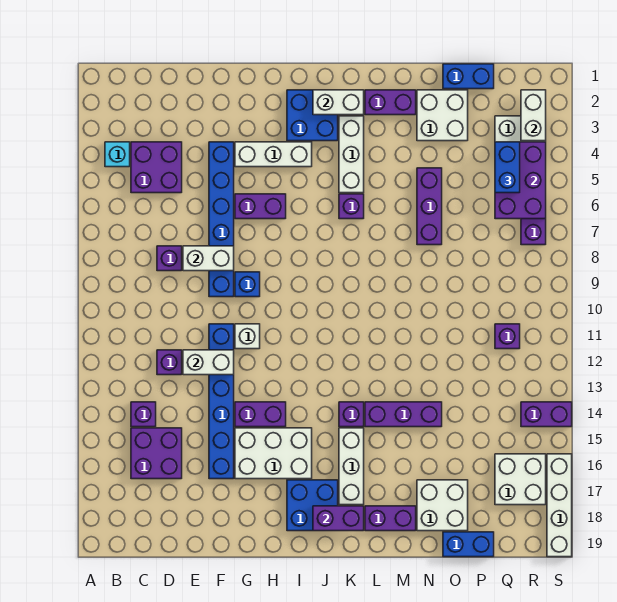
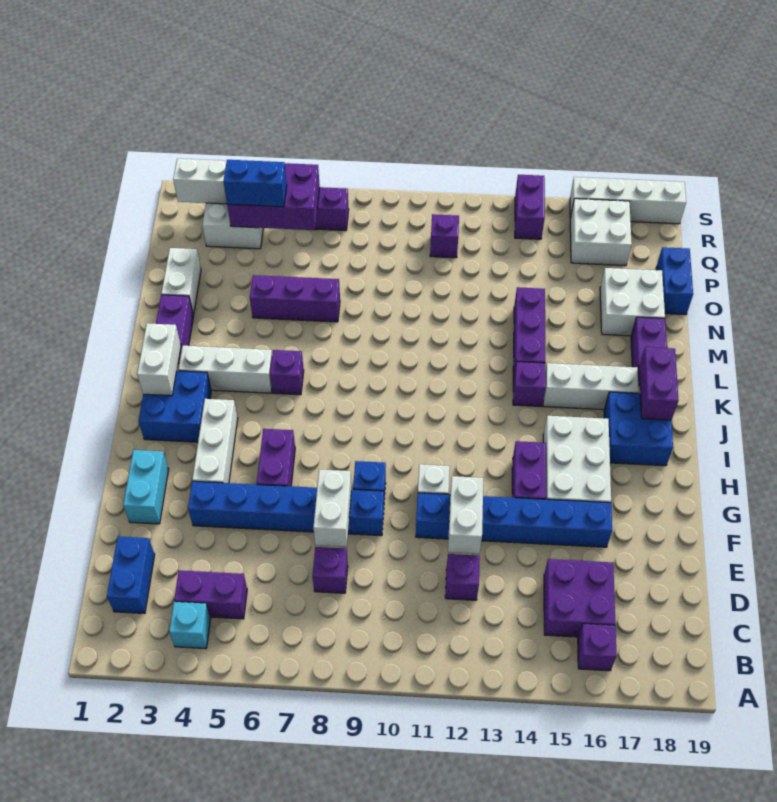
purple brick C4:D5 level 1 -> purple brick C4:C5 level 1
purple brick C14 level 1 -> purple brick B16 level 1
none -> cyan brick F2:G2 level 1
white brick N2:O3 level 1 -> white brick N2:O2 level 1
blue brick O1:P1 level 1 -> blue brick C2:D2 level 1

